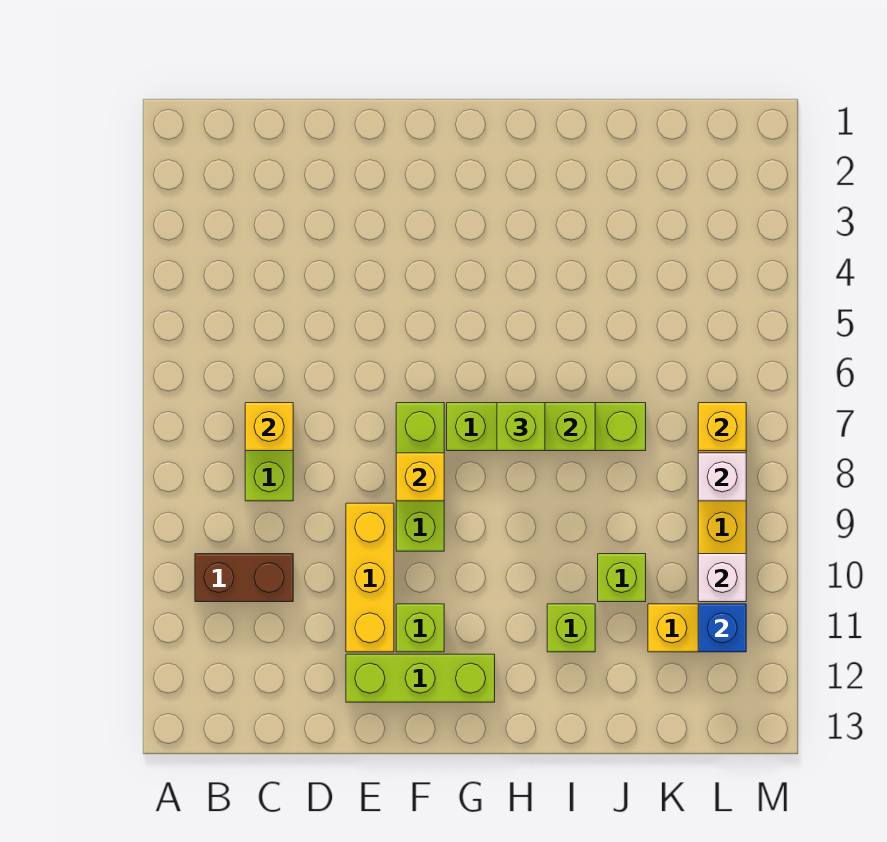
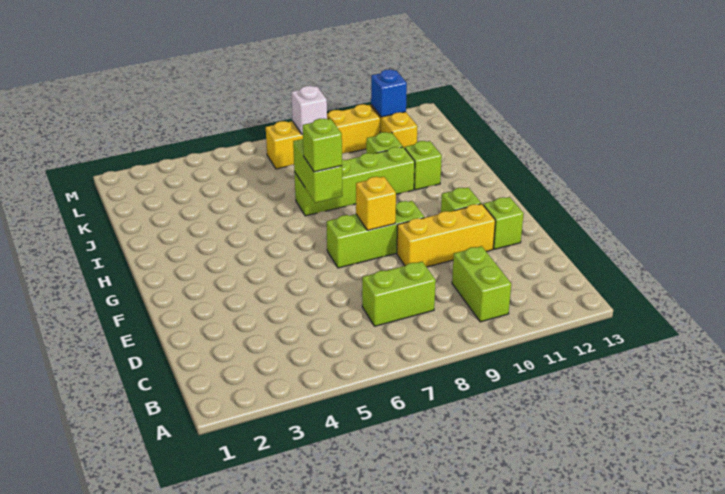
brown brick B10:C10 level 1 -> lime brick B10:C10 level 1
yellow brick C7 level 2 -> none
lime brick E12:G12 level 1 -> lime brick E12 level 1
lime brick G7:J7 level 1 -> lime brick I7:I10 level 1
yellow brick L7 level 2 -> none
white brick L10 level 2 -> none

